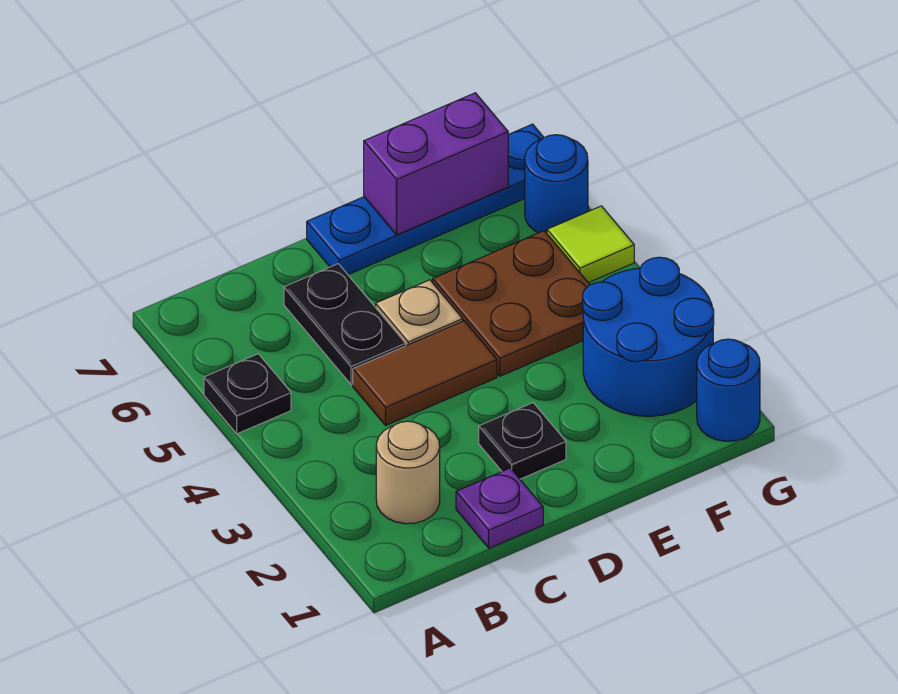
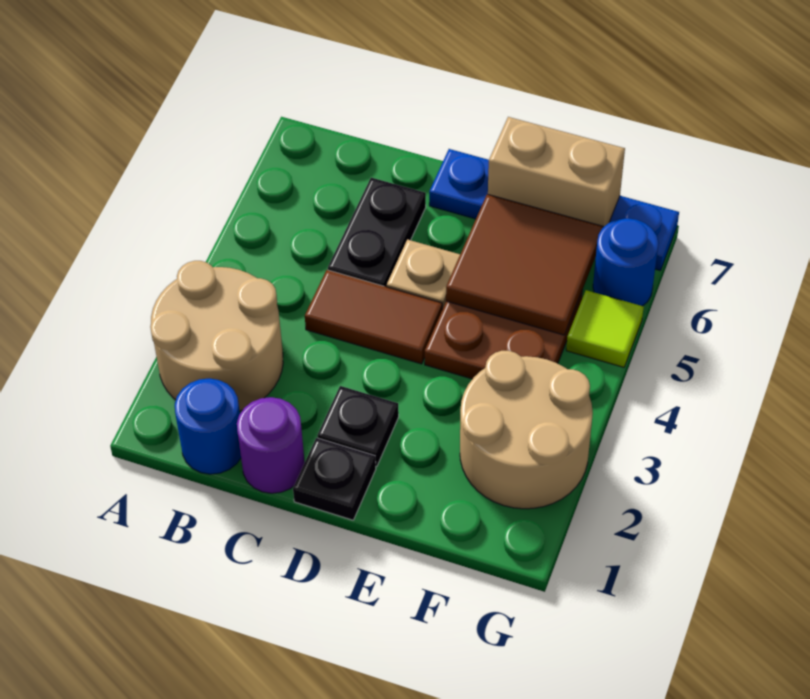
black plate A5 level 1 -> black plate D1 level 1
tan round brick B2 level 1 -> tan round brick A2:B3 level 1
purple plate C1 level 1 -> purple round brick C1 level 1
none -> brown tile E5:F6 level 2
purple brick E7:F7 level 2 -> tan brick E7:F7 level 2
blue round brick F2:G3 level 1 -> tan round brick F2:G3 level 1
blue round brick G1 level 1 -> blue round brick B1 level 1

